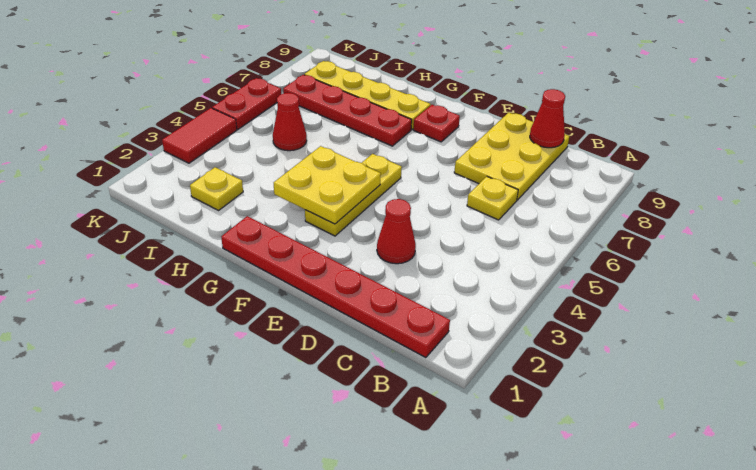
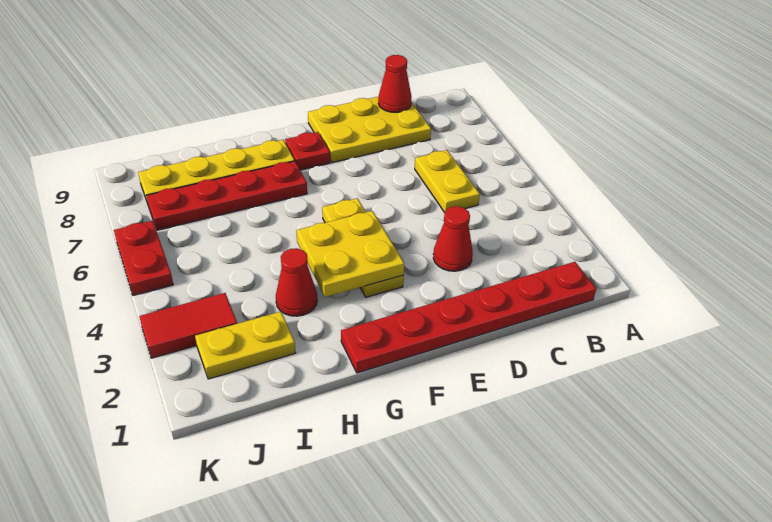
yellow plate C6 level 1 -> yellow plate C5:C6 level 1
yellow plate C7:D9 level 1 -> yellow plate C8:E9 level 1
yellow plate I2 level 1 -> yellow plate I2:J2 level 1
red cone I5 level 1 -> red cone H3 level 1
red tile K3:K4 level 1 -> red tile J3:K3 level 1

